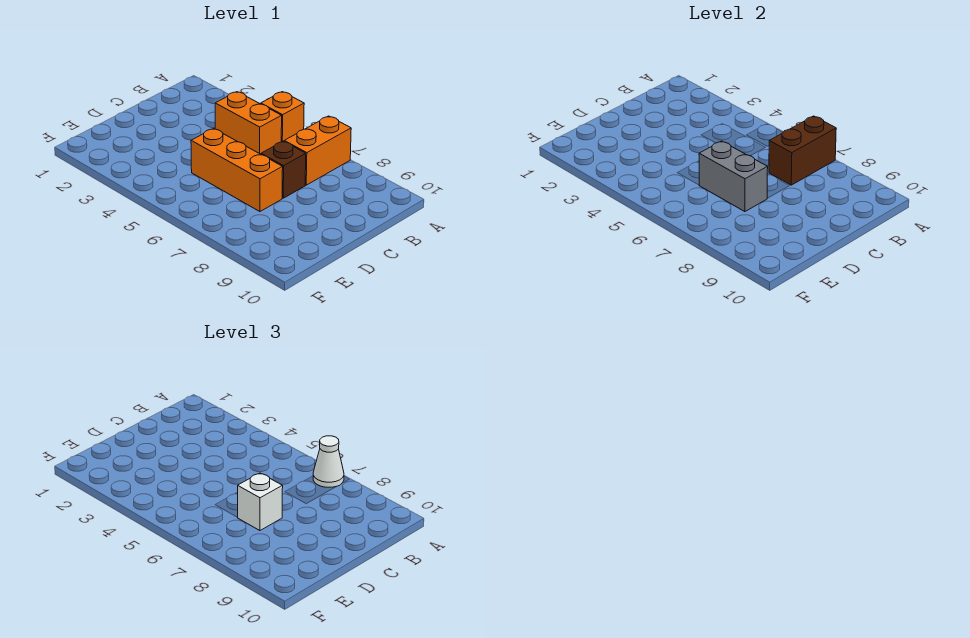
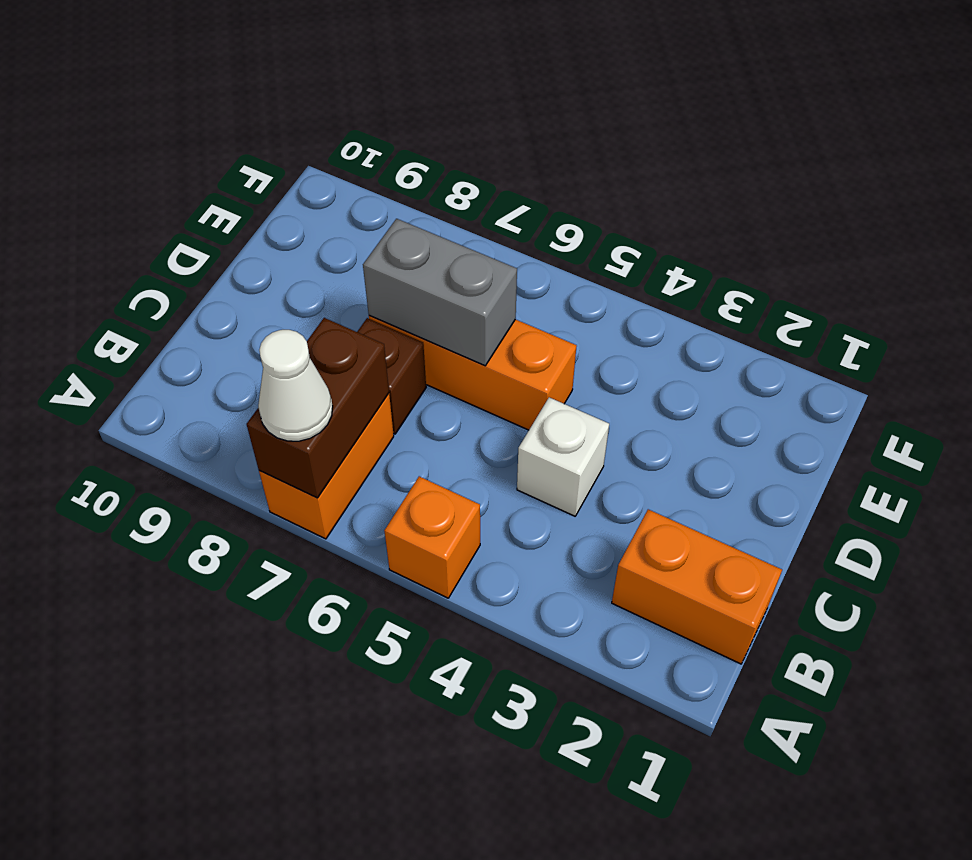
orange brick B4:B5 level 1 -> orange brick B1:B2 level 1
white brick D7 level 3 -> white brick C4 level 1

